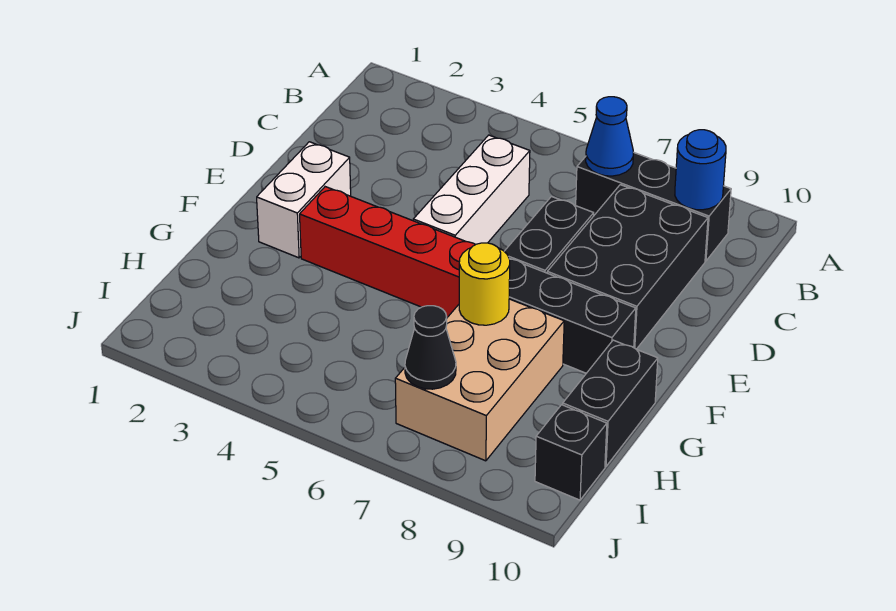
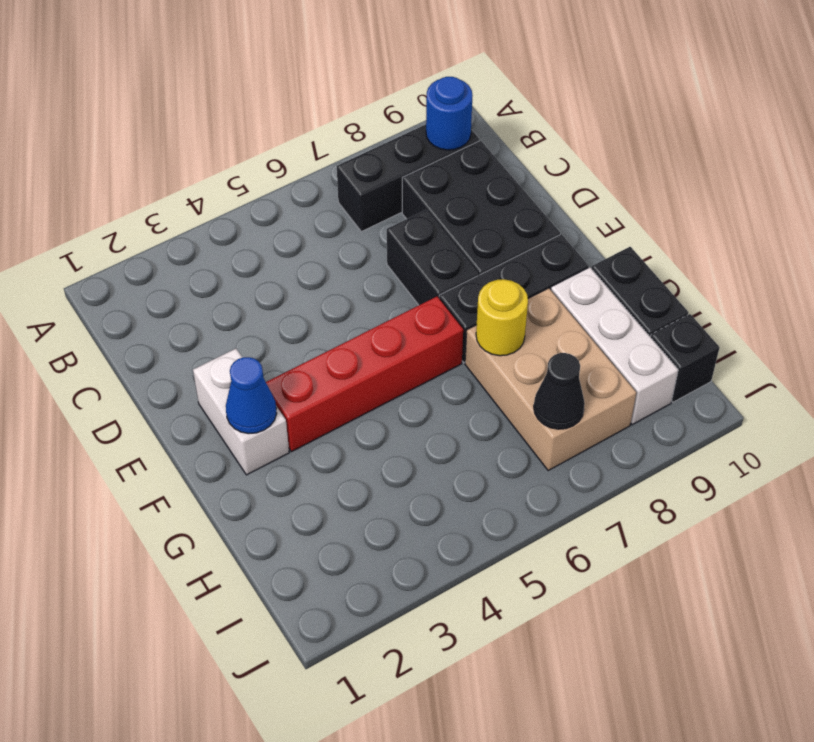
blue cone B7 level 2 -> blue cone F2 level 2
white brick C5:E5 level 1 -> white brick G9:I9 level 1

